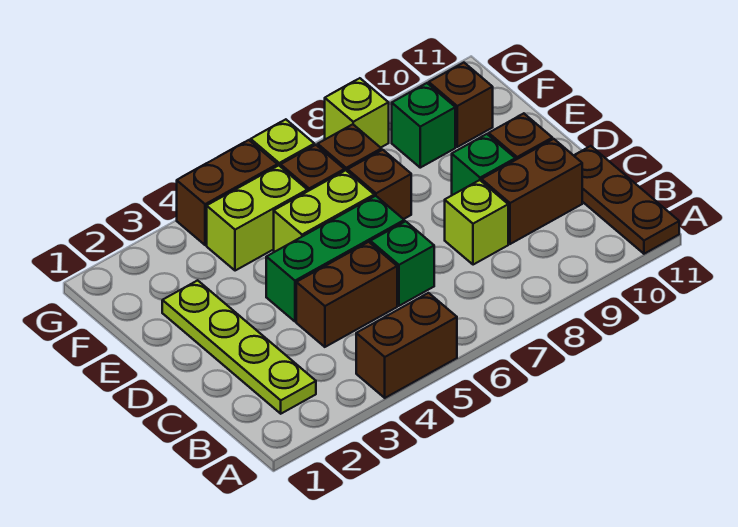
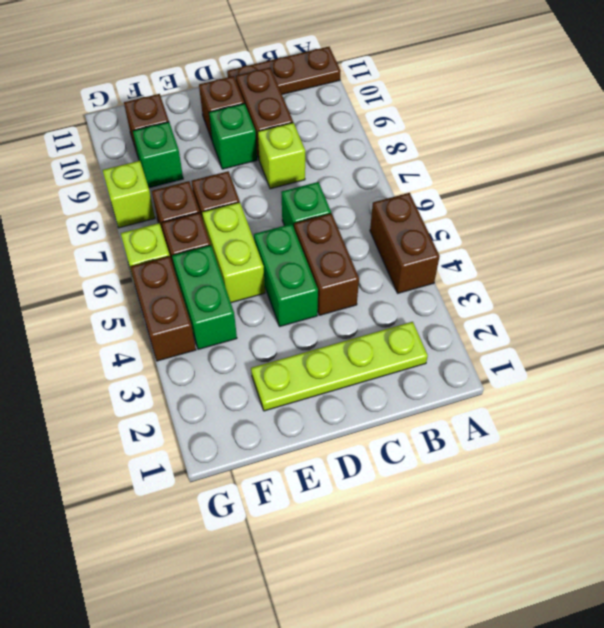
green brick D4:D6 level 1 -> green brick D4:D5 level 1
lime brick F4:F5 level 1 -> green brick F4:F5 level 1

